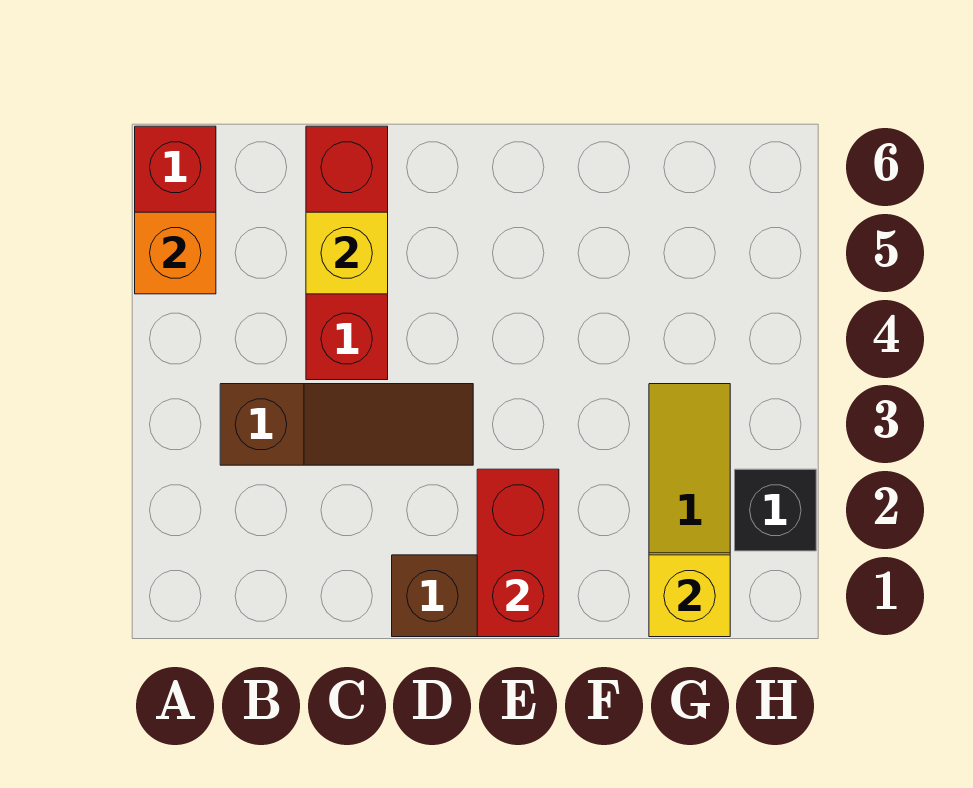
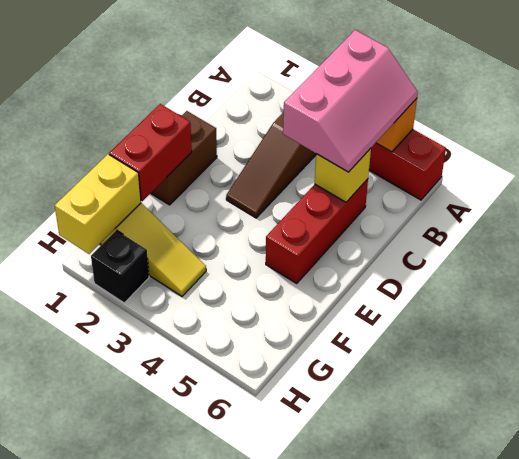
none -> pink slope A4:C5 level 3 top 4
red brick C4:C6 level 1 -> red brick C5:E5 level 1
red brick E1:E2 level 2 -> red brick E1:F1 level 2
yellow brick G1 level 2 -> yellow brick G1:H1 level 2

